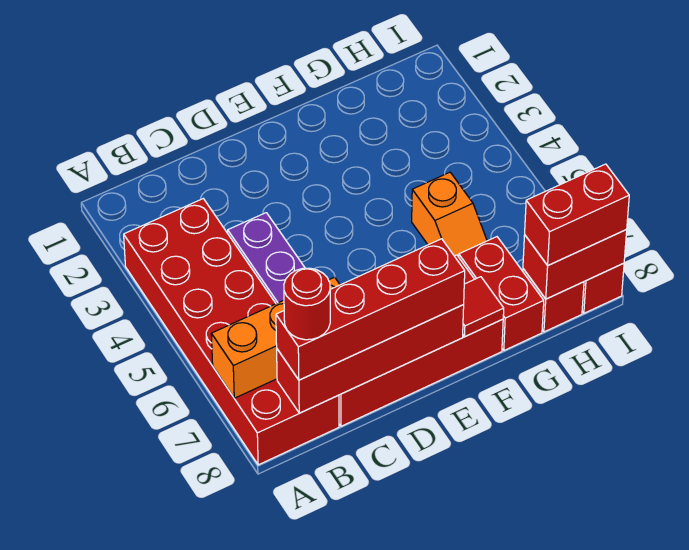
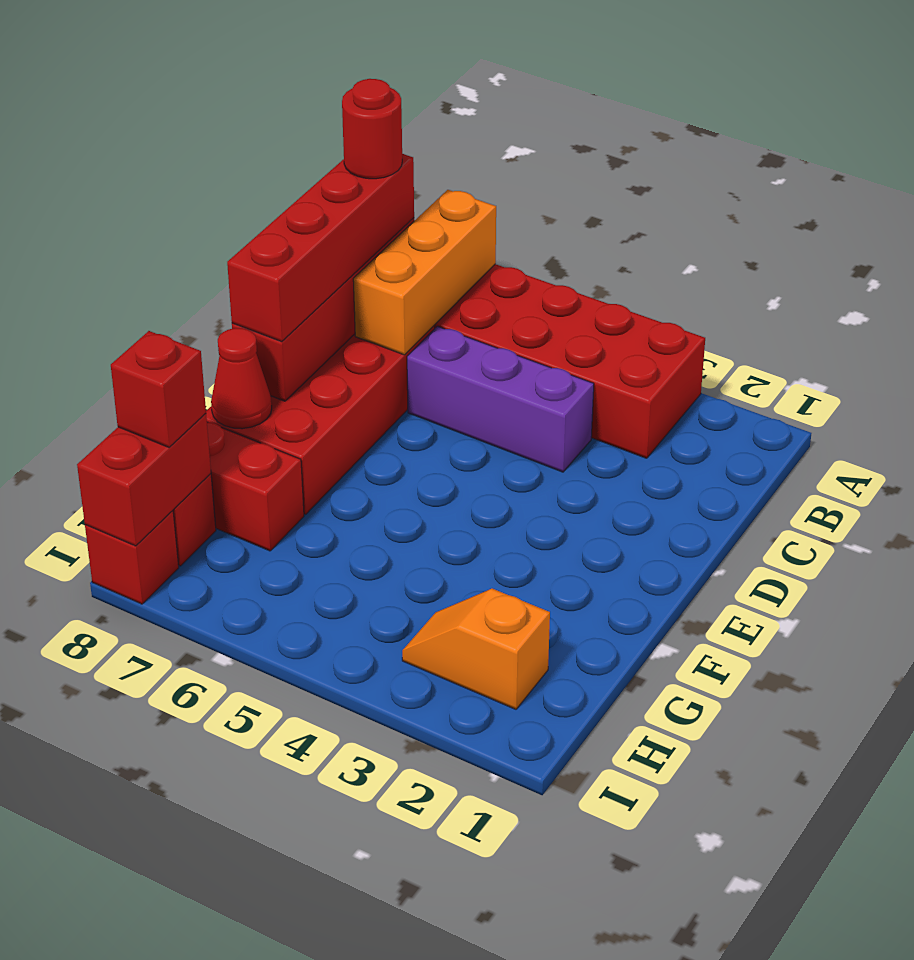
red tile F8 level 2 -> red cone F8 level 2
orange slope G5:G6 level 1 top 5 -> orange slope H2:H3 level 1 top 2
red brick H8:I8 level 3 -> red brick H8 level 3

